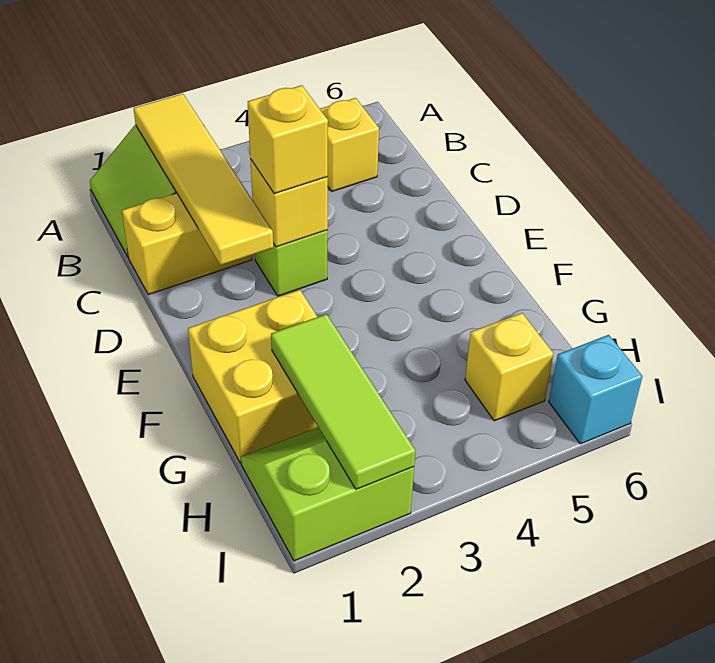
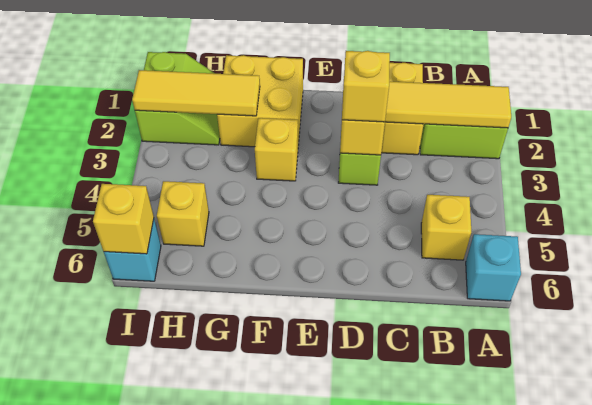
none -> cyan brick A6 level 1
none -> yellow brick F3 level 1
lime tile G2:I2 level 2 -> yellow tile G2:I2 level 2
none -> yellow brick I6 level 2

